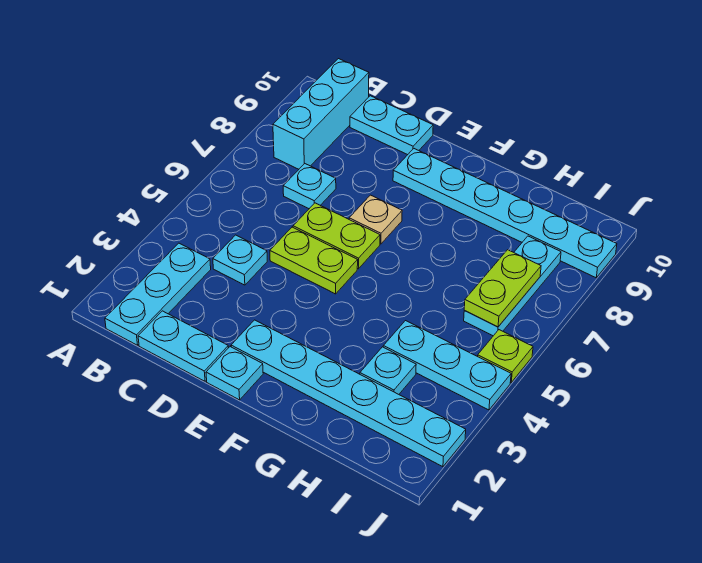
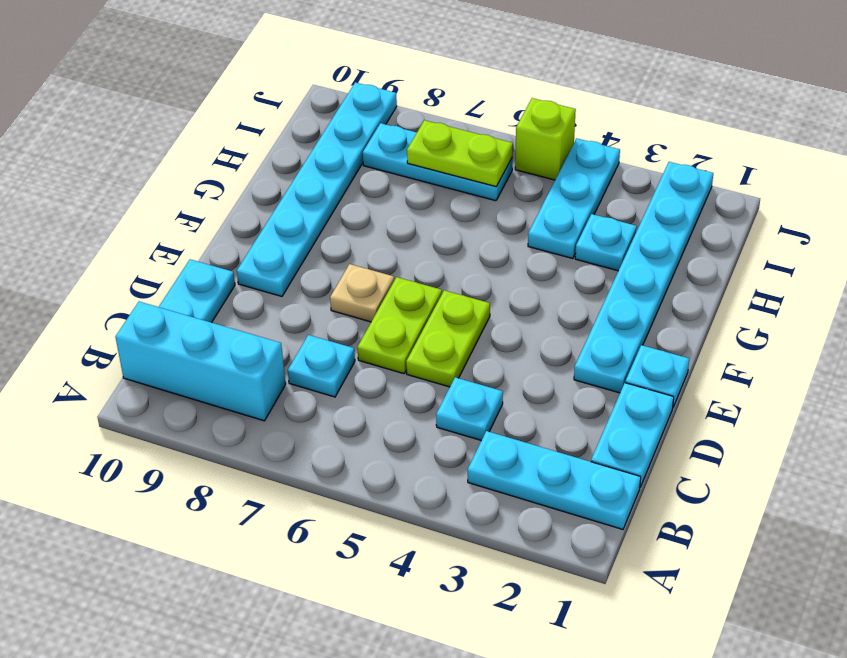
lime plate J5 level 1 -> lime brick J5 level 1

